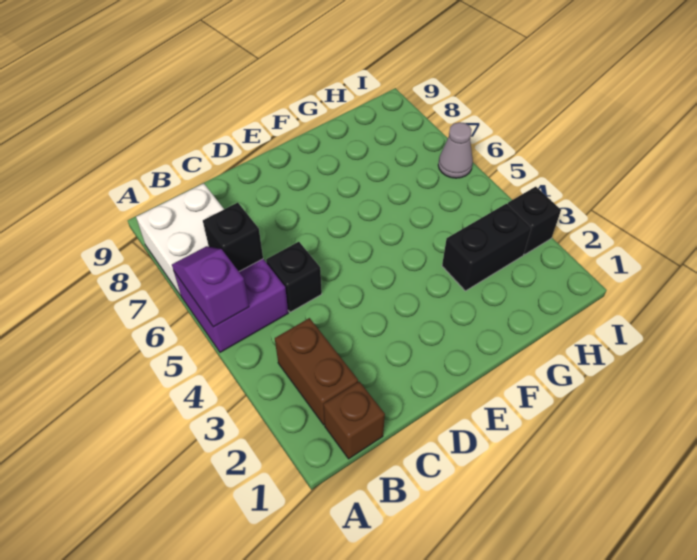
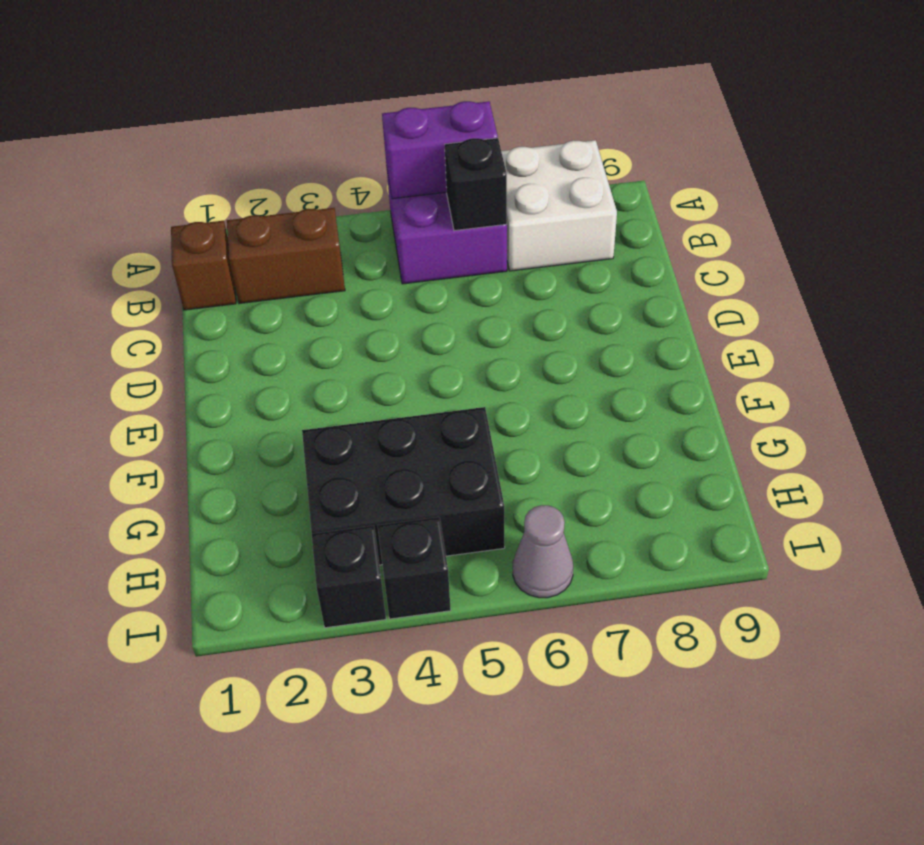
purple slope A5:A6 level 2 top 5 -> purple brick A5:A6 level 2
black brick C5 level 1 -> black brick I4 level 1
black brick G3:H3 level 1 -> black brick G3:H5 level 1

